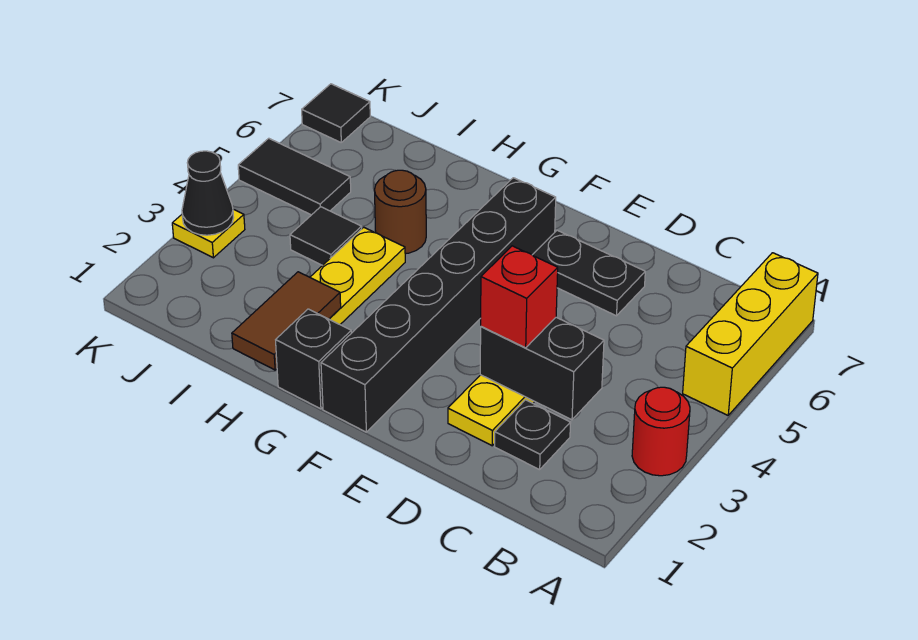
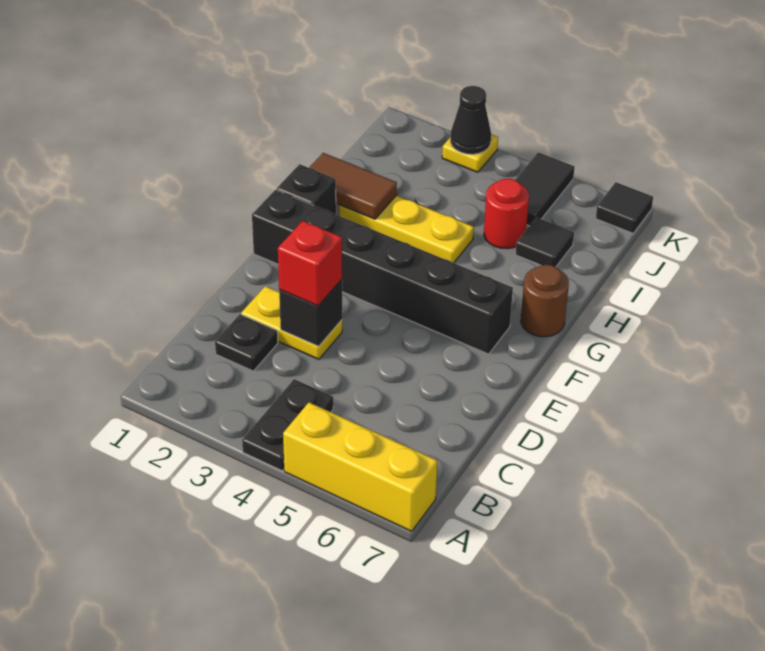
red round brick A3 level 1 -> red round brick I5 level 1
black brick C3:D3 level 2 -> black brick D3 level 2
black plate D6:E6 level 1 -> black plate A4:B4 level 1
brown round brick H5 level 1 -> brown round brick G7 level 1
black tile I4 level 1 -> black tile I6 level 1

